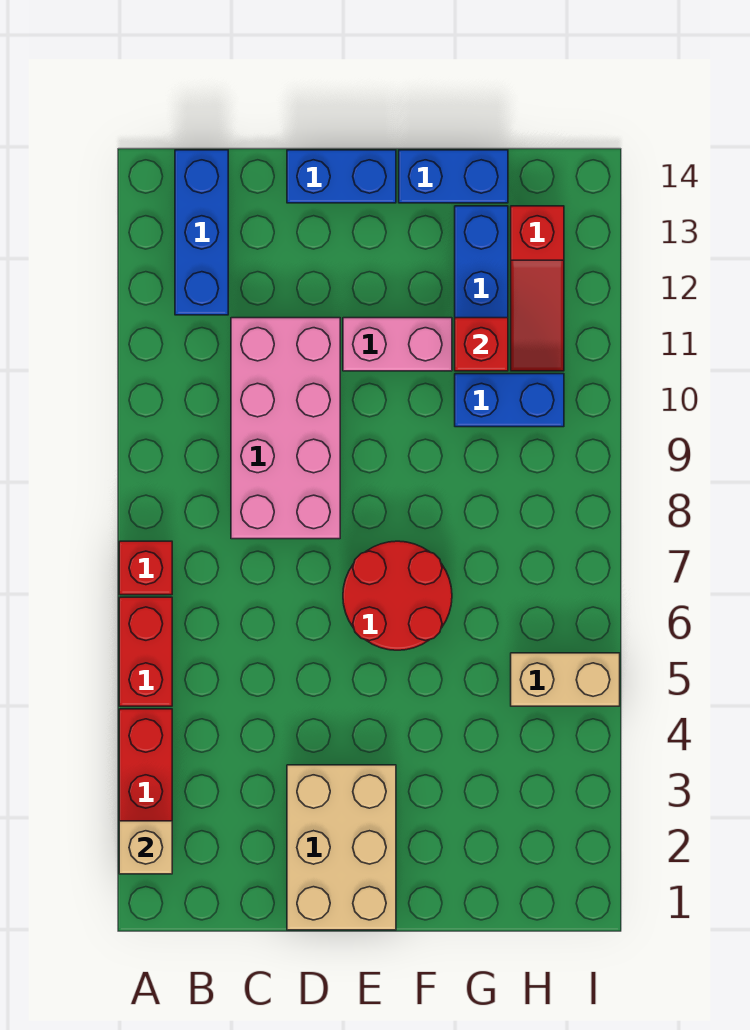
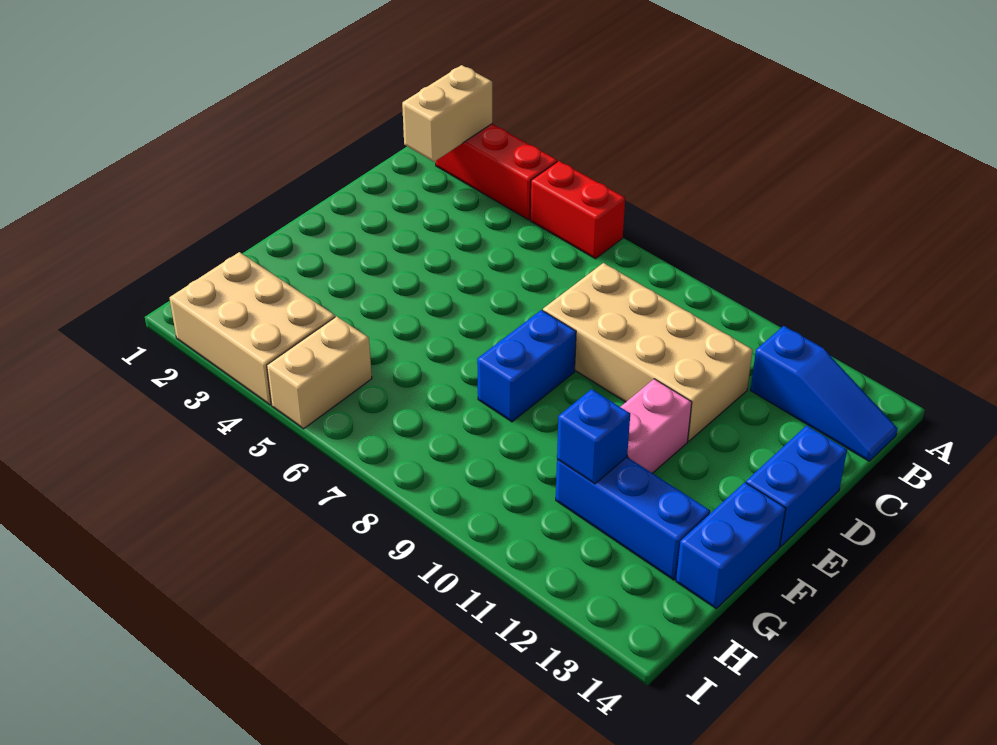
tan brick A2 level 2 -> tan brick A2:B2 level 2
red brick A7 level 1 -> none
blue brick B12:B14 level 1 -> blue slope B12:B14 level 1 top 12
pink brick C8:D11 level 1 -> tan brick C8:D11 level 1
tan brick D1:E3 level 1 -> tan brick H2:I4 level 1
red round brick E6:F7 level 1 -> none
blue brick G10:H10 level 1 -> blue brick E8:F8 level 1
red brick G11 level 2 -> blue brick G11 level 2
red slope H11:H13 level 1 top 13 -> none

